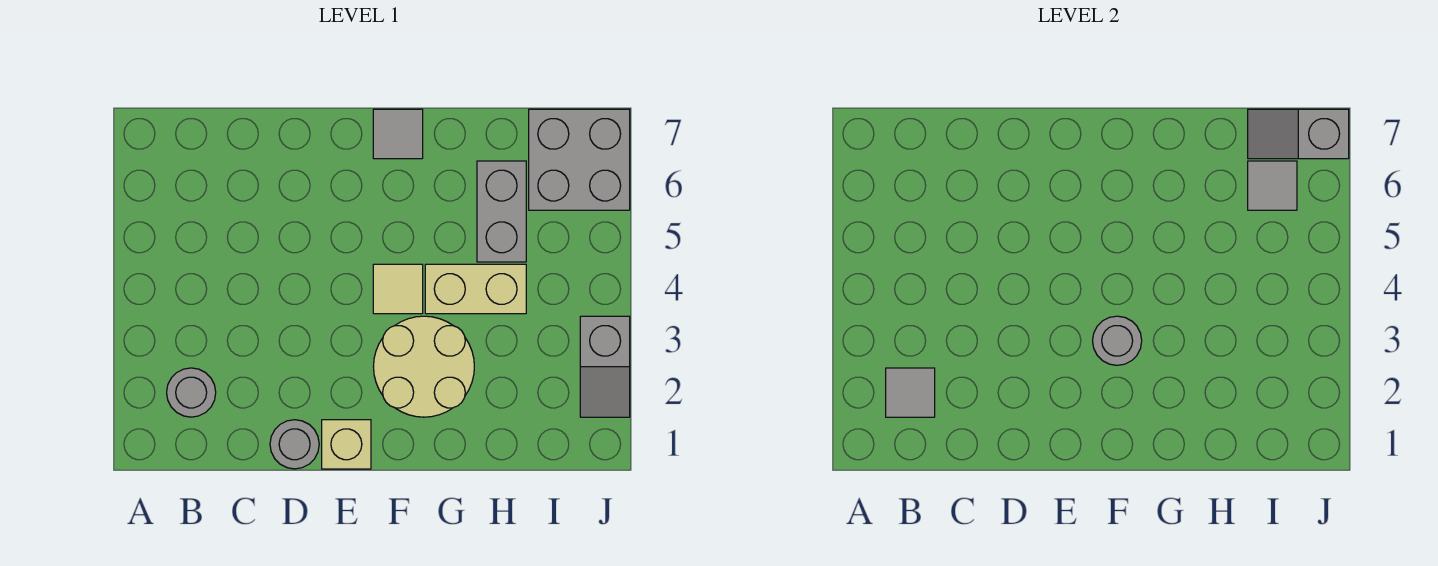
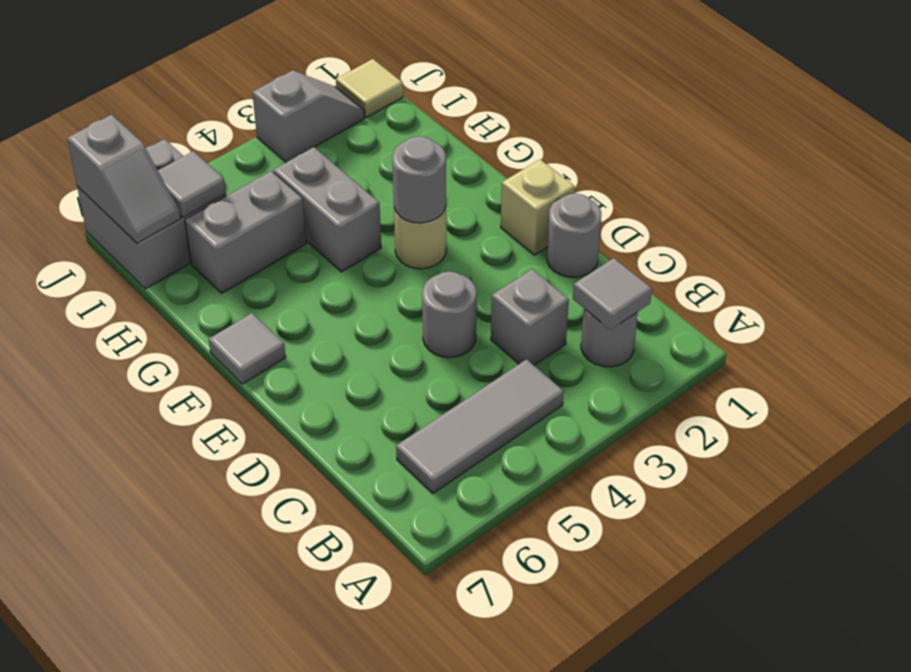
none -> grey tile B4:B6 level 1
none -> grey brick C3 level 1
none -> grey round brick D4 level 1
tan round brick F2:G3 level 1 -> tan round brick F3 level 1
tan tile F4 level 1 -> tan tile J1 level 1
tan brick G4:H4 level 1 -> grey brick G4:H4 level 1

